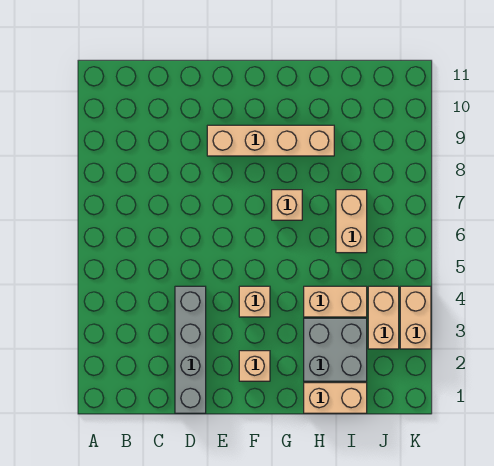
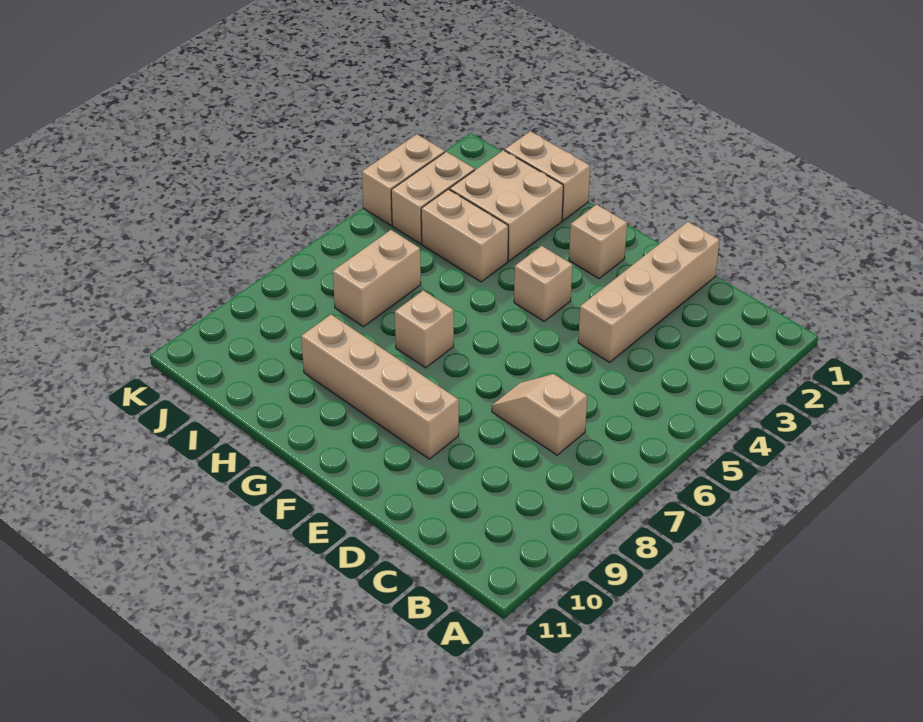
none -> tan slope C7:D7 level 1 top C
grey brick D1:D4 level 1 -> tan brick D1:D4 level 1
grey brick H2:I3 level 1 -> tan brick H2:I3 level 1

